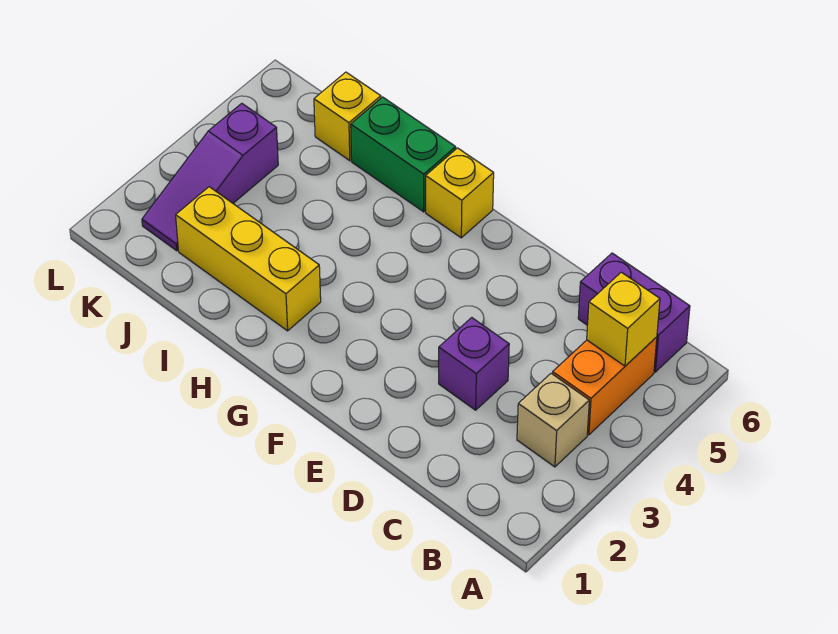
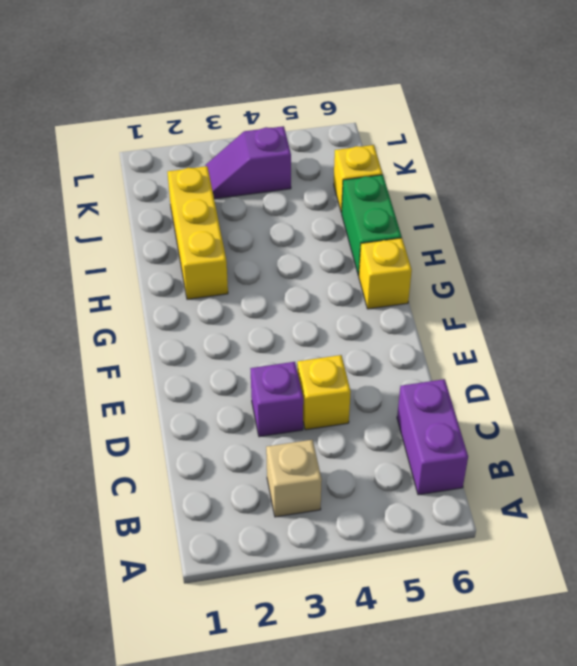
orange brick B4:B5 level 1 -> none
yellow brick B5 level 2 -> yellow brick D4 level 1
purple slope K2:K4 level 1 top 4 -> purple slope K3:K4 level 1 top 4

